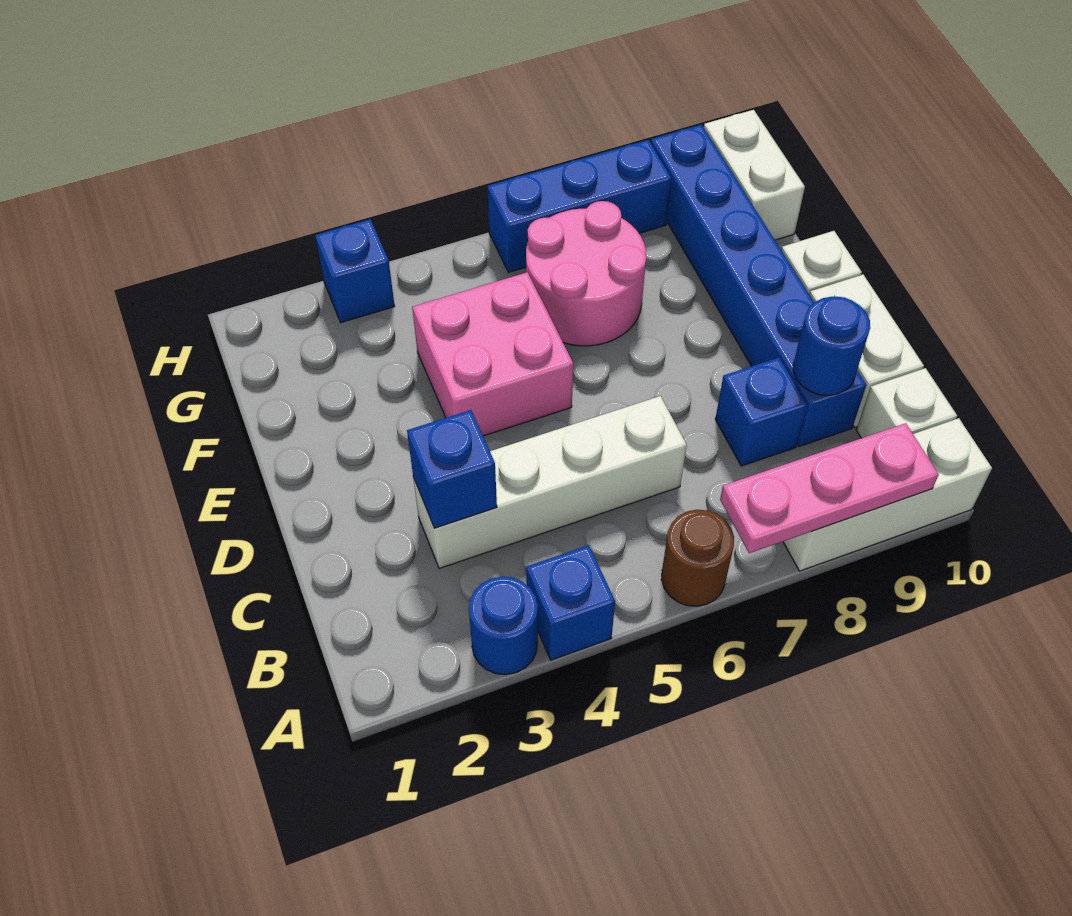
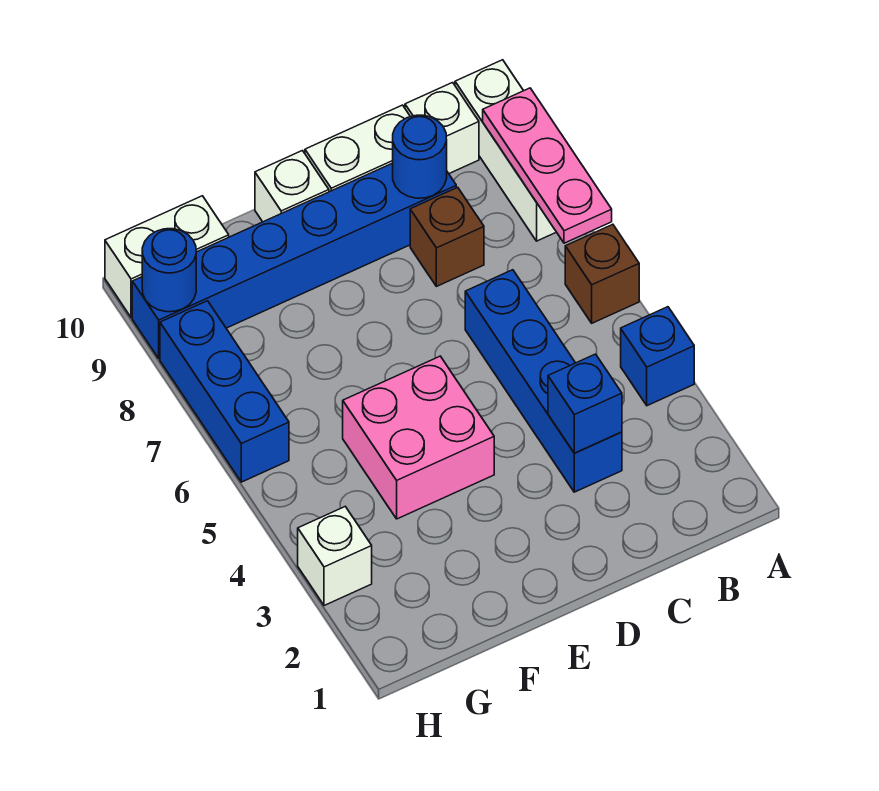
blue round brick A3 level 1 -> blue round brick H9 level 2
brown round brick A6 level 1 -> brown brick A6 level 1
white brick C3:C6 level 1 -> blue brick C3:C6 level 1
blue brick C8 level 1 -> brown brick C8 level 1
pink round brick F6:G7 level 1 -> none
blue brick H3 level 1 -> white brick H3 level 1

